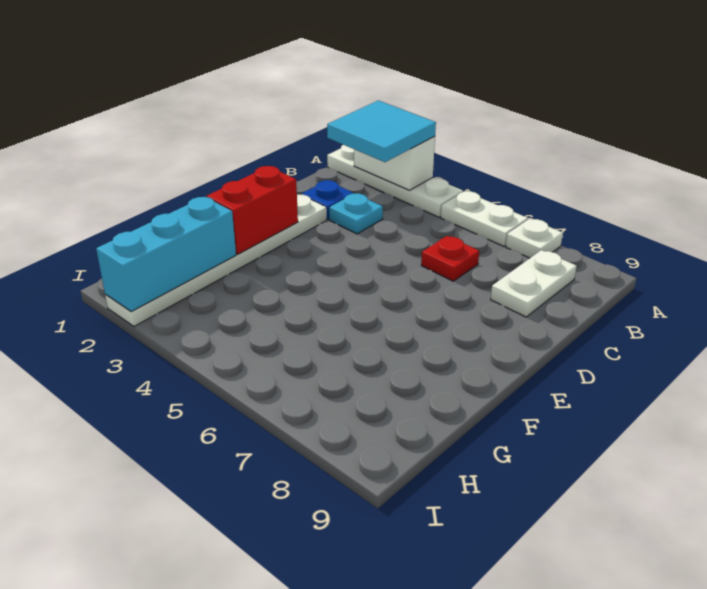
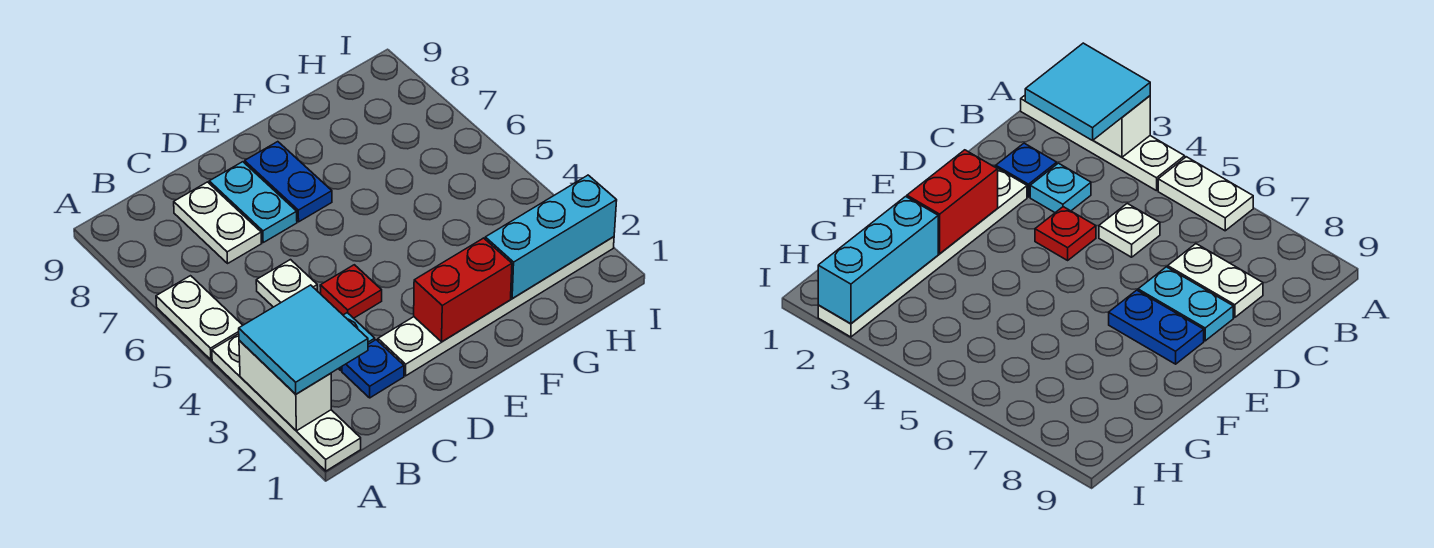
white plate A7 level 1 -> white plate C5 level 1
white plate B8:C8 level 1 -> white plate C7:C8 level 1
red plate C6 level 1 -> red plate D4 level 1
none -> cyan plate D7:D8 level 1
none -> blue plate E7:E8 level 1

